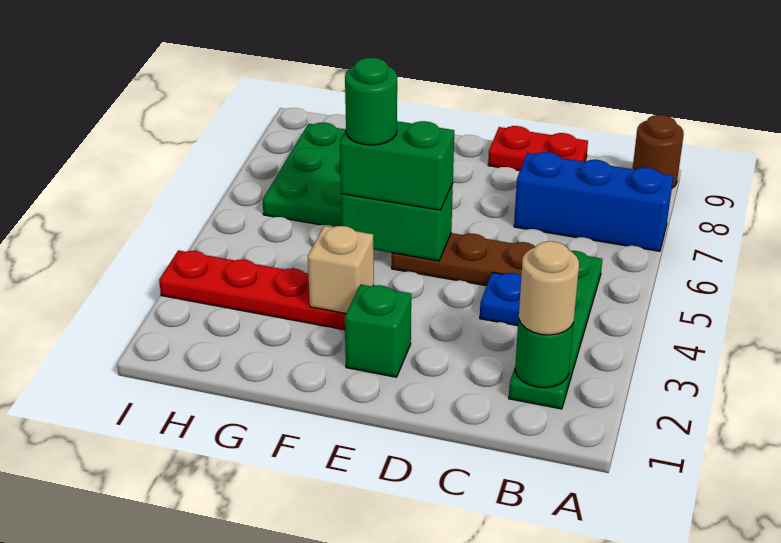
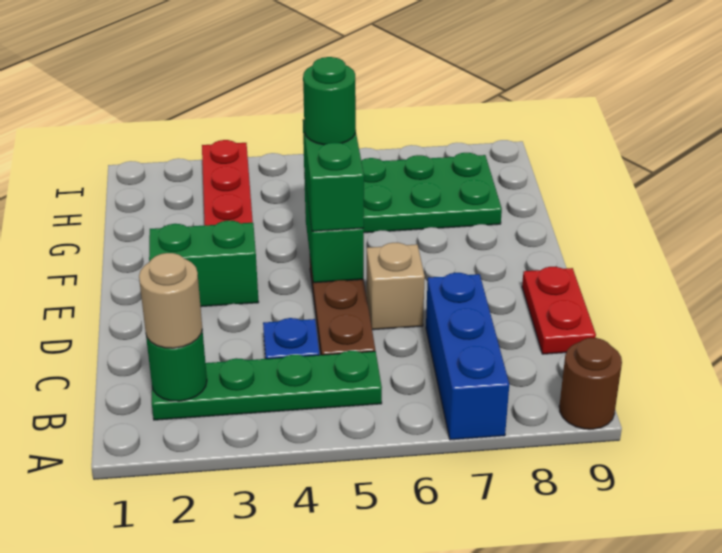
green brick E2 level 1 -> green brick E2:E3 level 1
tan brick F3 level 2 -> tan brick D6 level 1

